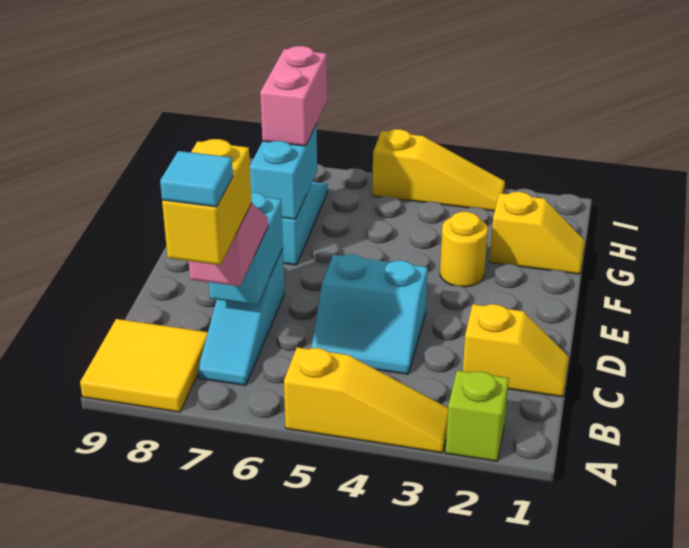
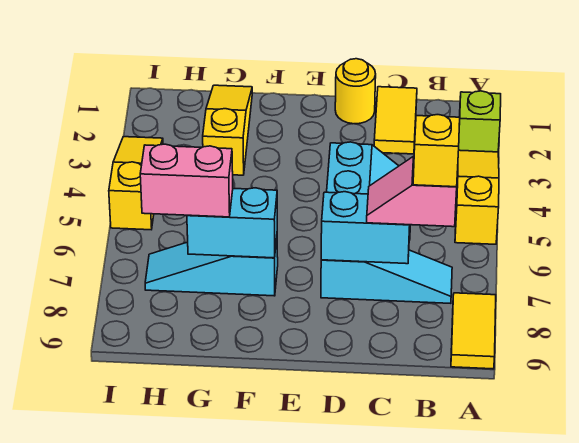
yellow brick A7:B7 level 4 -> yellow brick B7 level 4
cyan tile A7 level 5 -> none
yellow tile A8:B9 level 1 -> yellow tile A8:A9 level 1
yellow slope C1:C2 level 1 top 2 -> yellow tile C1:C2 level 1
yellow round brick F3 level 1 -> yellow round brick D1 level 1
yellow slope G1:G2 level 1 top 2 -> yellow slope G1:G3 level 1 top 3

